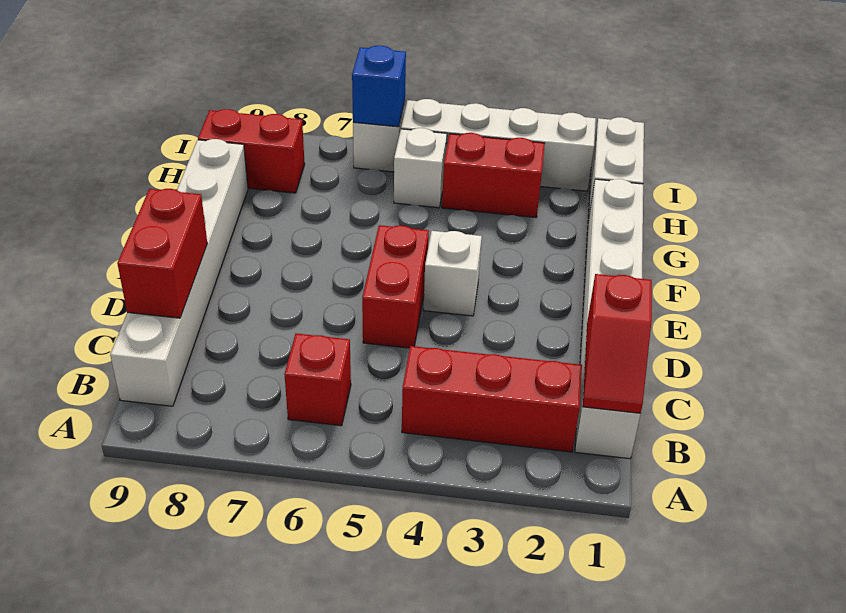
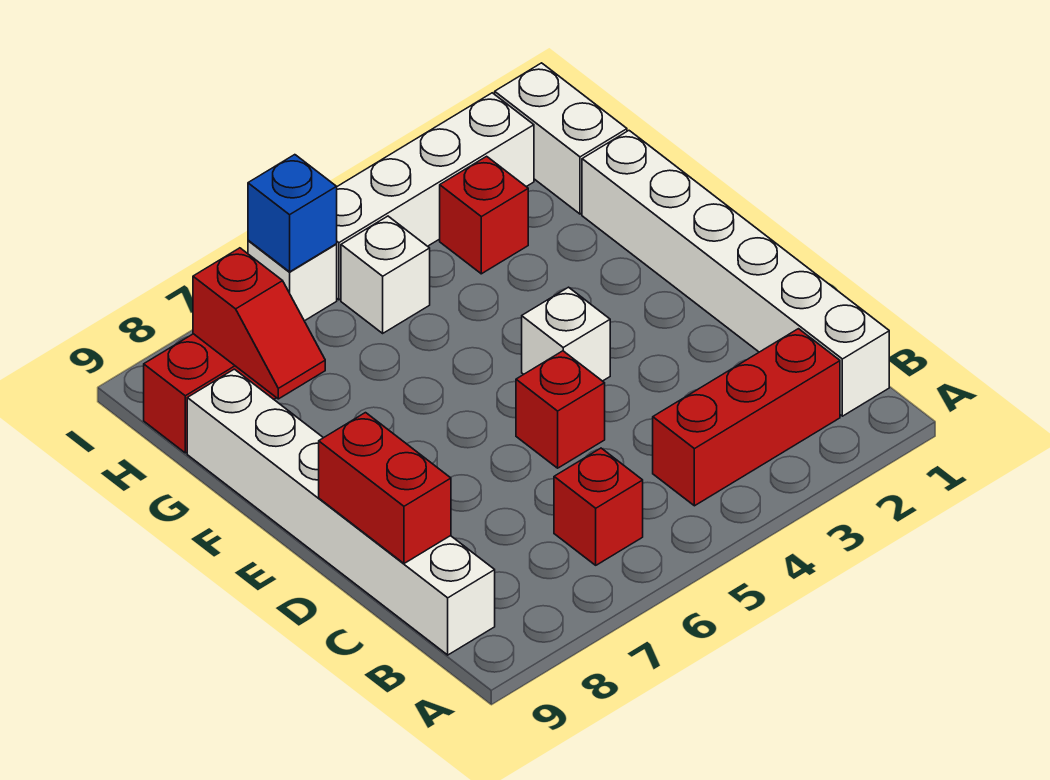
red slope B1:C1 level 2 top C -> red slope G8:H8 level 2 top H
red brick D5:E5 level 1 -> red brick D5 level 1
red brick H3:H4 level 1 -> red brick H3 level 1

